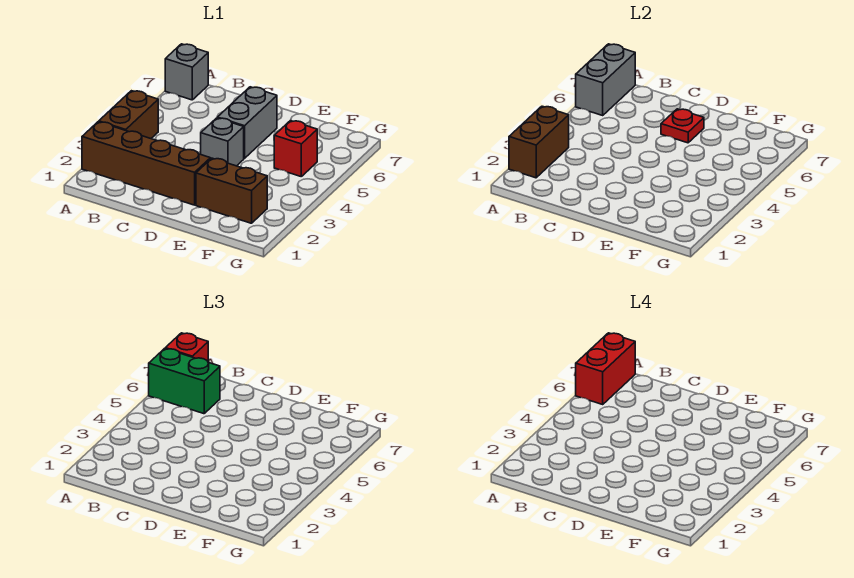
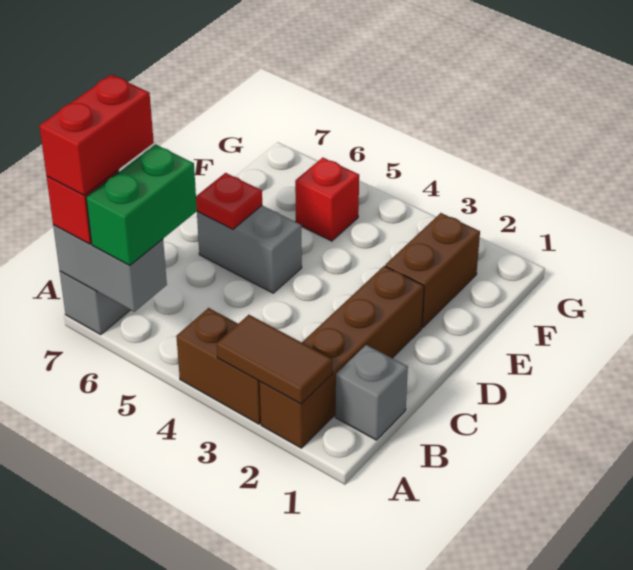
brown brick A2:A3 level 2 -> brown tile A2:A3 level 2
red brick A6:A7 level 4 -> red brick A7:B7 level 4
grey brick D4 level 1 -> grey brick B1 level 1

